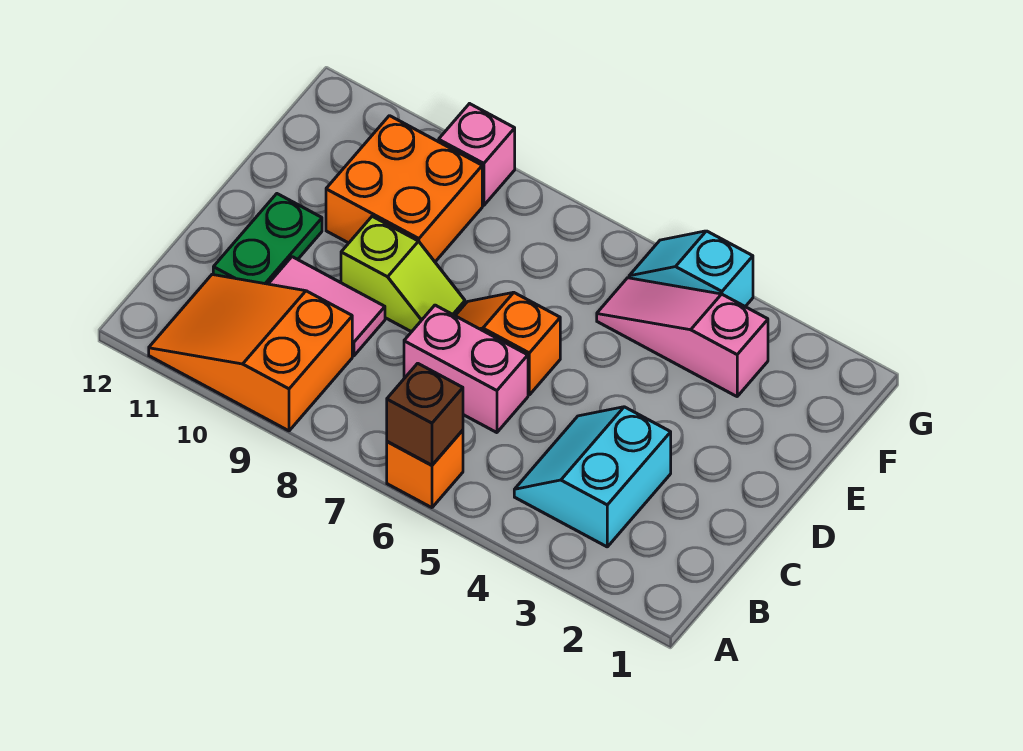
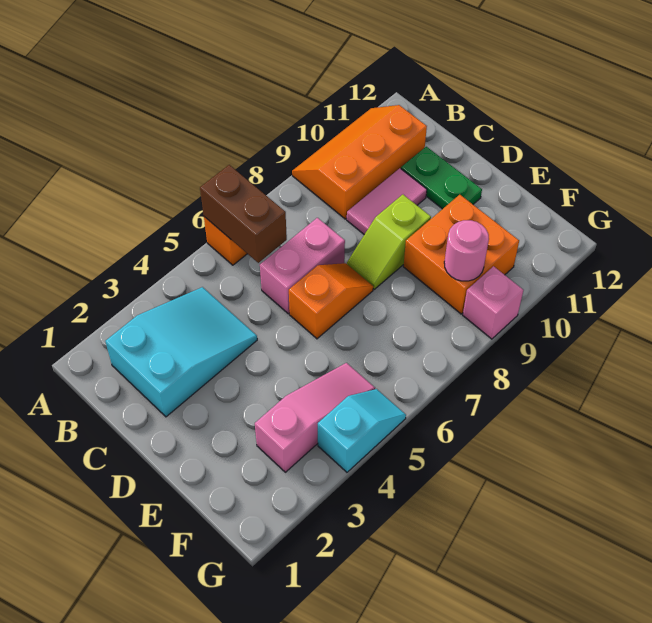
brown brick A6 level 2 -> brown brick A6:B6 level 2
orange slope A9:B11 level 1 top 9 -> orange slope A9:B11 level 1 top B
cyan slope B3:C4 level 1 top 3 -> cyan slope B2:C4 level 1 top 2
none -> pink round brick F9 level 2

